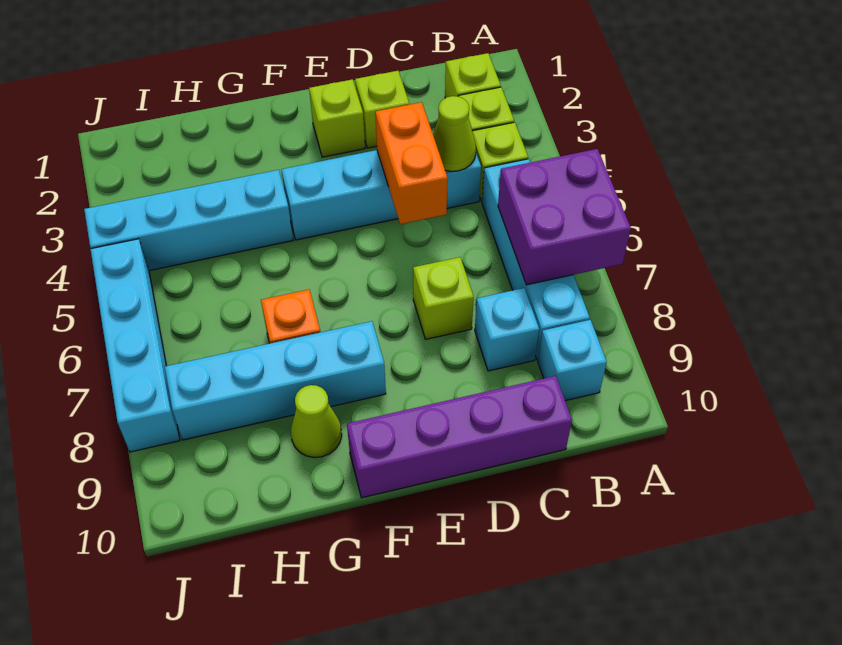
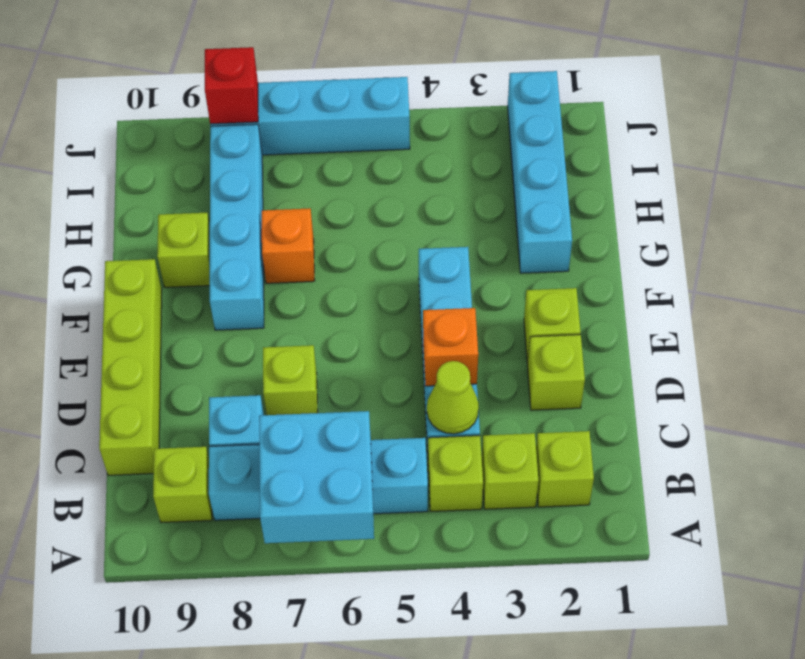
purple brick A6:B7 level 2 -> cyan brick A6:B7 level 2
cyan brick B9 level 1 -> lime brick B9 level 1
purple brick C10:F10 level 1 -> lime brick C10:F10 level 1
orange brick D4:D5 level 2 -> orange brick D4 level 2
cyan brick G4:J4 level 1 -> cyan brick G2:J2 level 1
lime cone G9 level 1 -> lime brick G9 level 1
none -> red brick J8 level 2

